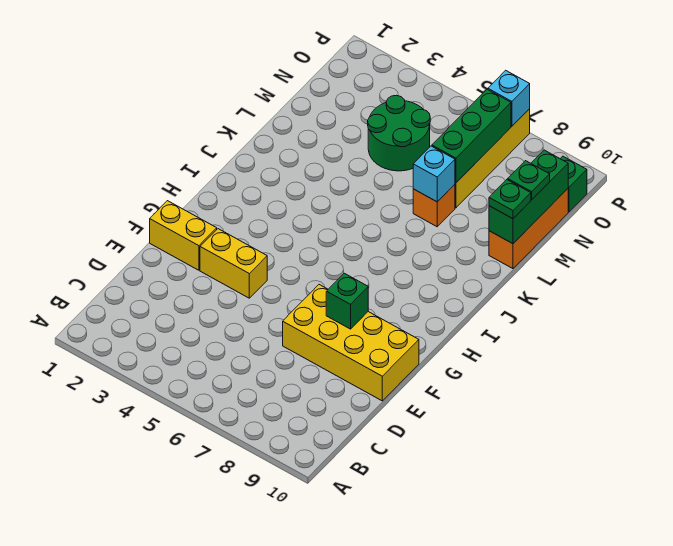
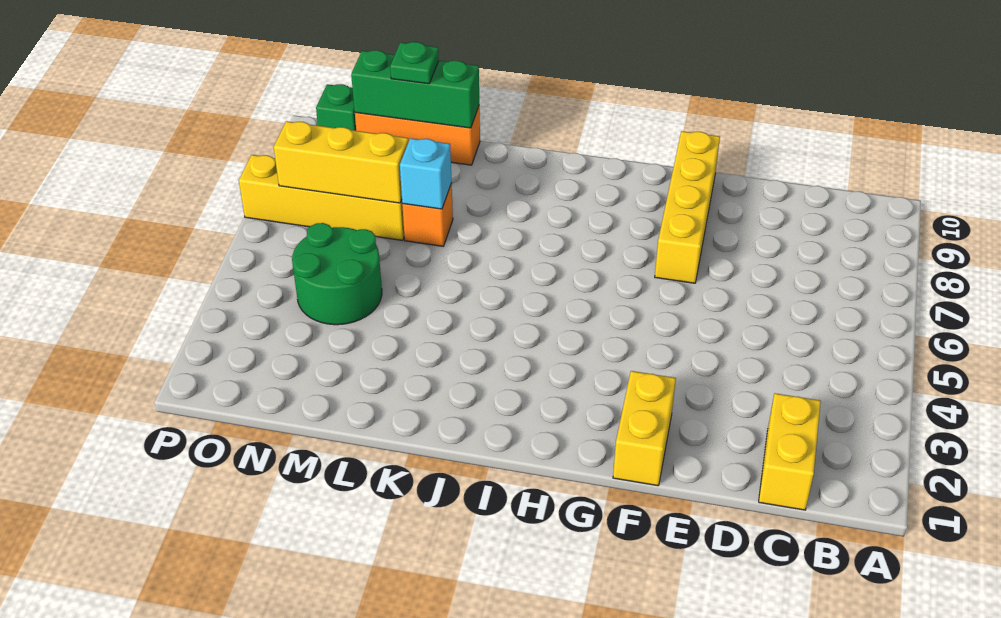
yellow brick E7:F10 level 1 -> yellow brick F7:F10 level 1
yellow brick F3:F4 level 1 -> yellow brick C1:C2 level 1
green brick F8 level 2 -> none
green plate L10 level 3 -> none
green brick M7:O7 level 2 -> yellow brick M7:O7 level 2
cyan brick P7 level 2 -> none

